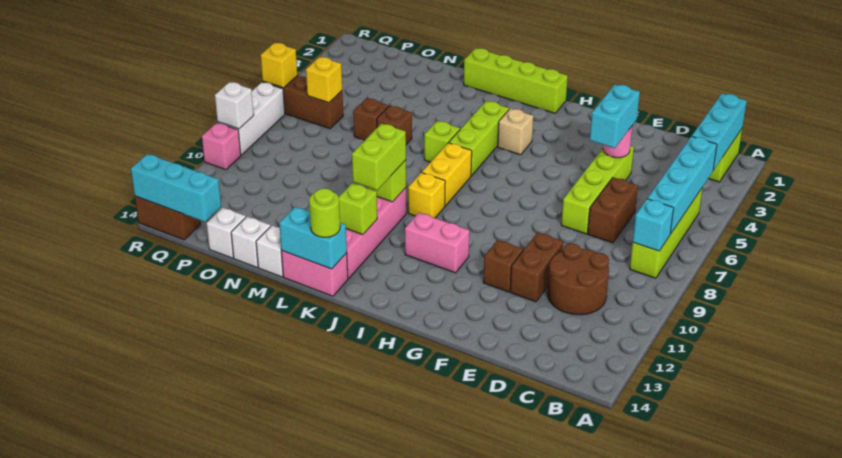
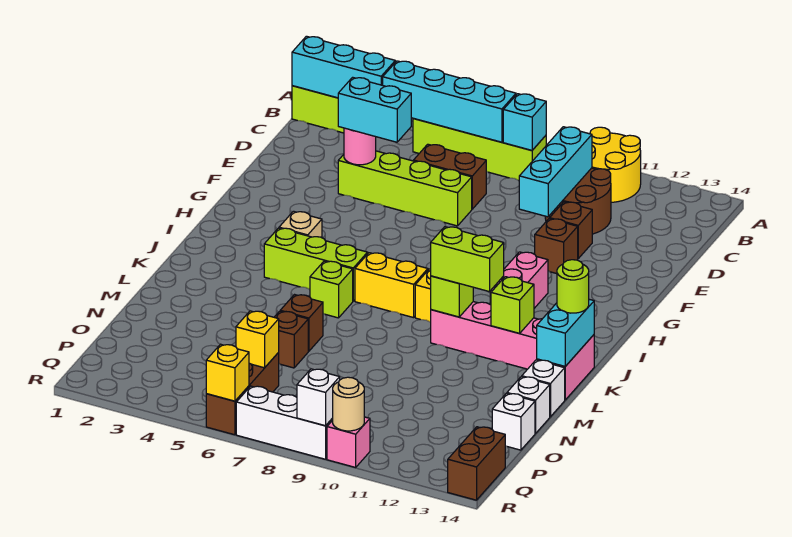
none -> yellow round brick A10:B11 level 1
brown brick E10:E11 level 1 -> brown brick E11 level 1
lime brick I1:L1 level 1 -> none
cyan brick P14:R14 level 2 -> cyan brick C10:E10 level 2
none -> tan round brick R10 level 2

